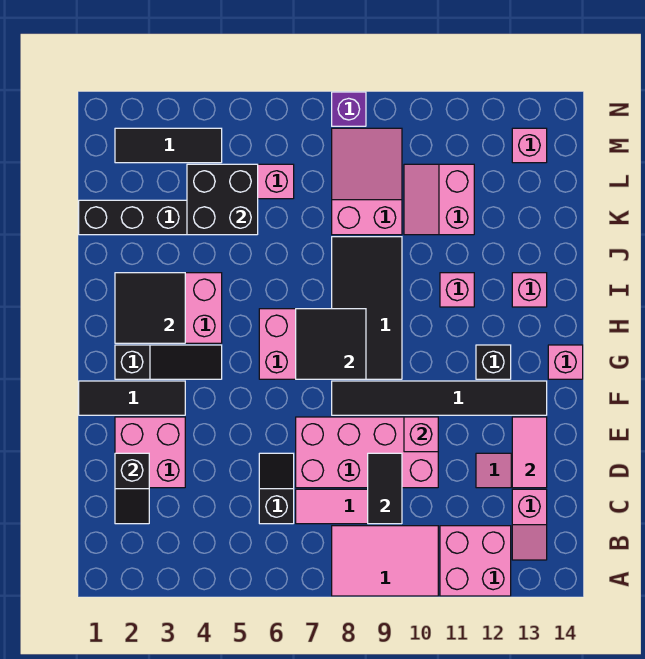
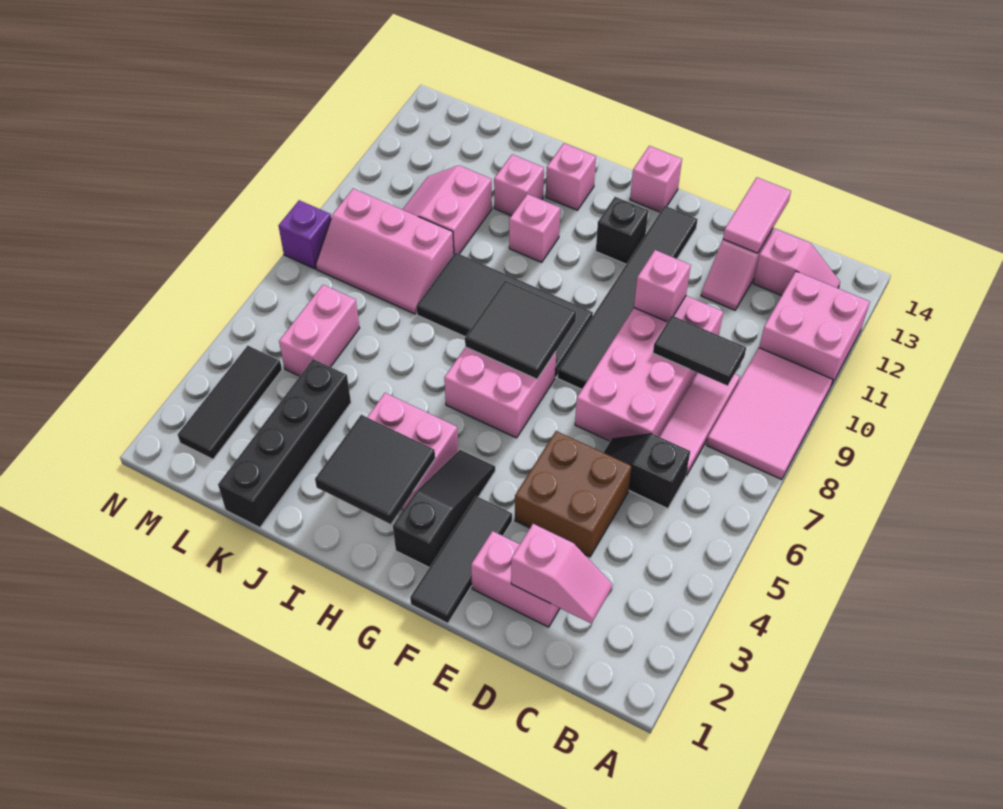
black slope C2:D2 level 2 top D -> pink slope C2:D2 level 2 top D
pink brick D2:E3 level 1 -> pink brick D2:E2 level 1
none -> brown brick D4:E5 level 1
pink tile D13:E13 level 2 -> pink tile D13:D14 level 2
black brick K4:L5 level 2 -> none
pink slope K8:M9 level 1 top K -> pink slope K8:M9 level 1 top 9
pink slope K10:L11 level 1 top 11 -> pink slope K10:L11 level 1 top K
pink brick M13 level 1 -> pink brick J12 level 1

